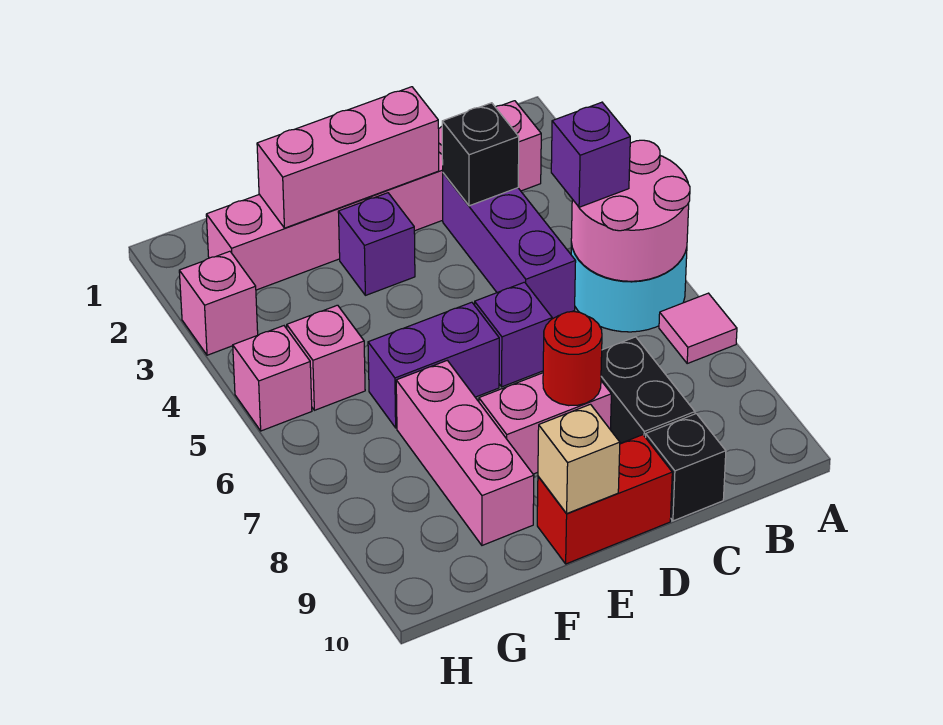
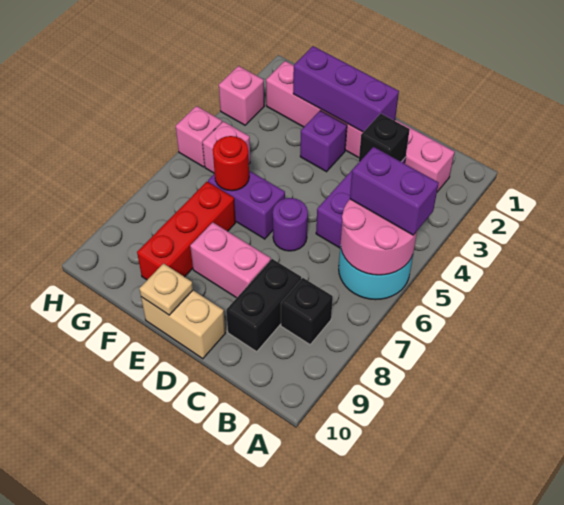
pink tile A7 level 1 -> none
purple brick B5 level 3 -> purple brick A5:B5 level 3
black brick C10 level 1 -> black brick B8 level 1
pink brick D2:F2 level 2 -> purple brick D2:F2 level 2
purple brick D6 level 1 -> purple round brick D6 level 1
red round brick D8 level 2 -> red round brick F6 level 2
red brick D10:E10 level 1 -> tan brick D10:E10 level 1
tan brick E10 level 2 -> tan plate E10 level 2
pink brick F7:F9 level 1 -> red brick F7:F9 level 1

